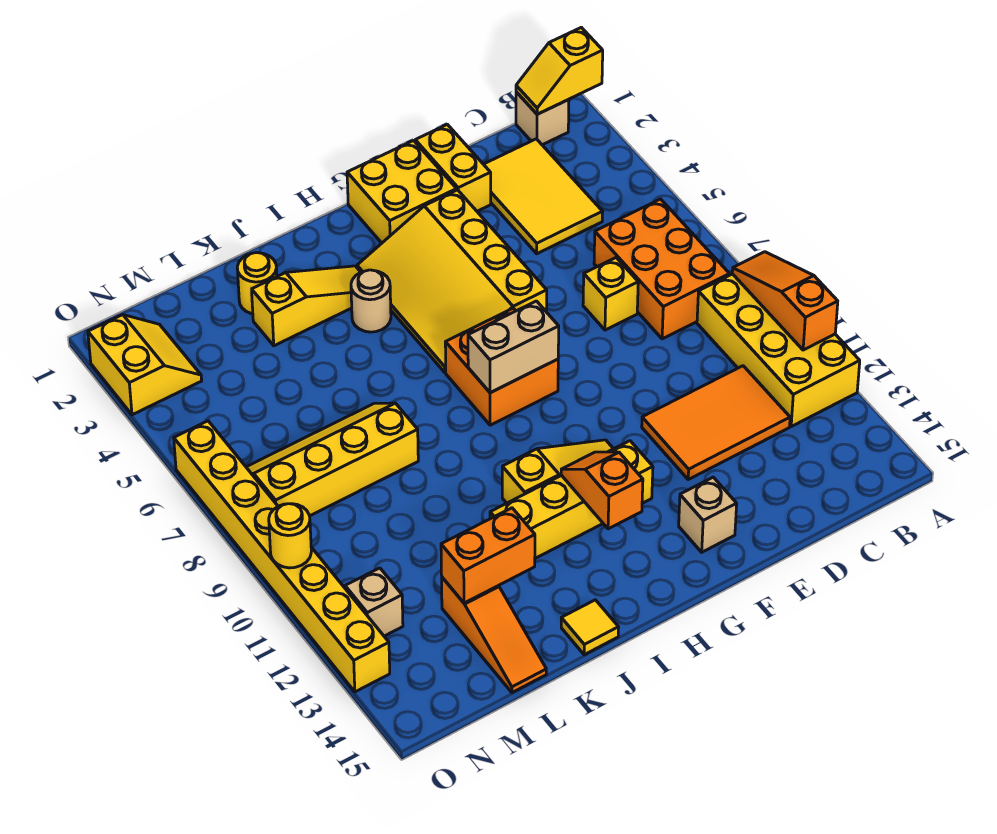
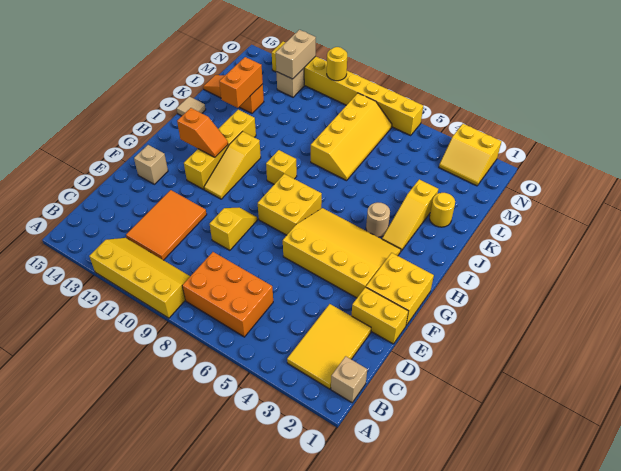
yellow slope A1:B1 level 2 top A -> yellow slope E9:F9 level 1 top E
yellow brick A9:B12 level 1 -> yellow slope A9:B12 level 1 top A
orange slope A9:A11 level 2 top 11 -> none
yellow tile C2:D4 level 1 -> yellow tile B2:D3 level 1
yellow brick D7 level 1 -> yellow brick I9 level 1
orange brick G7:H8 level 1 -> yellow brick G7:H8 level 1
tan brick G8:H8 level 2 -> tan brick N12:O12 level 2
yellow tile J15 level 1 -> tan tile J15 level 1

